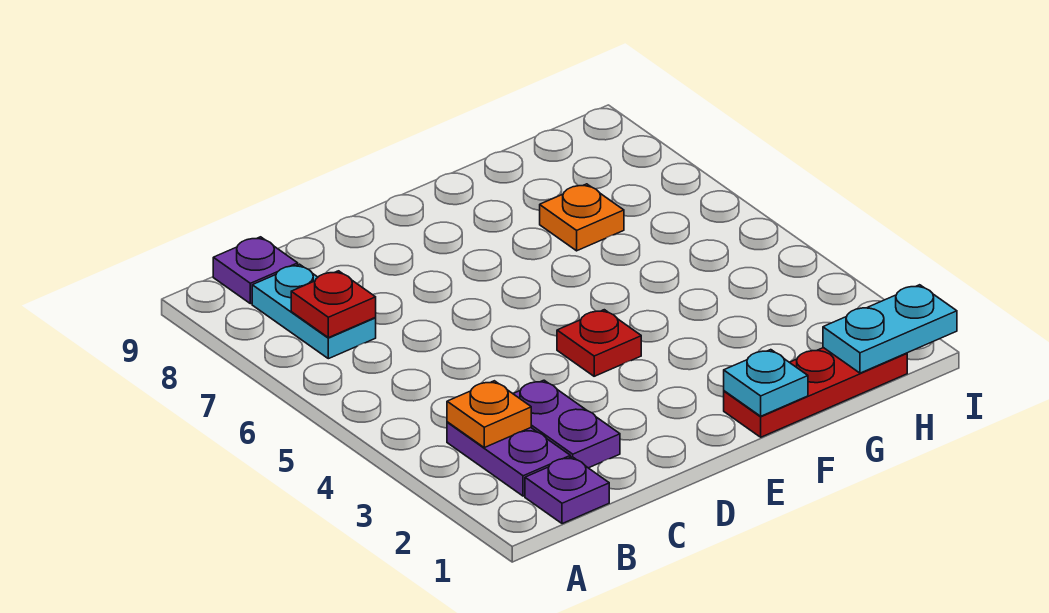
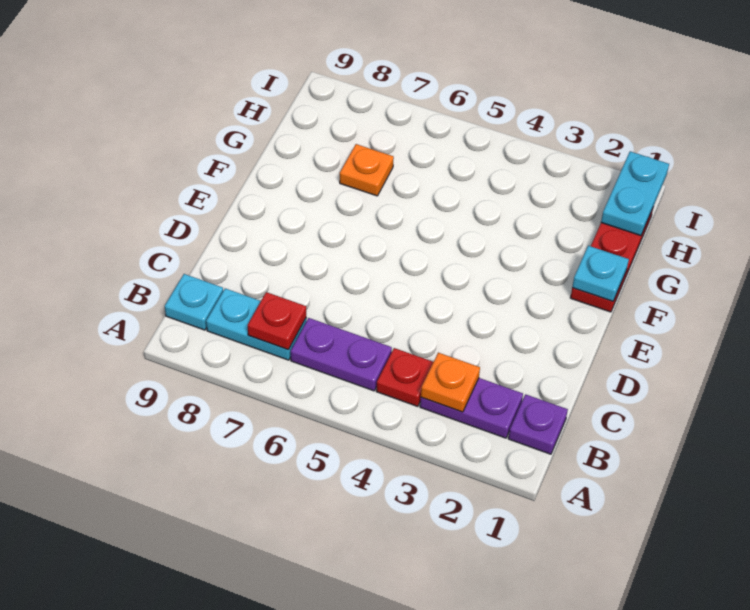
purple plate B9 level 1 -> cyan plate B9 level 1
purple plate C2:C3 level 1 -> purple plate B5:B6 level 1
red plate E4 level 1 -> red plate B4 level 1

